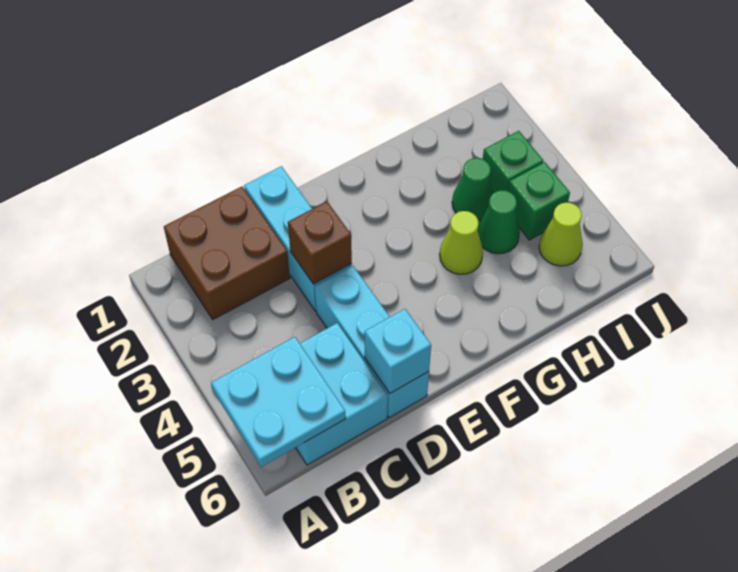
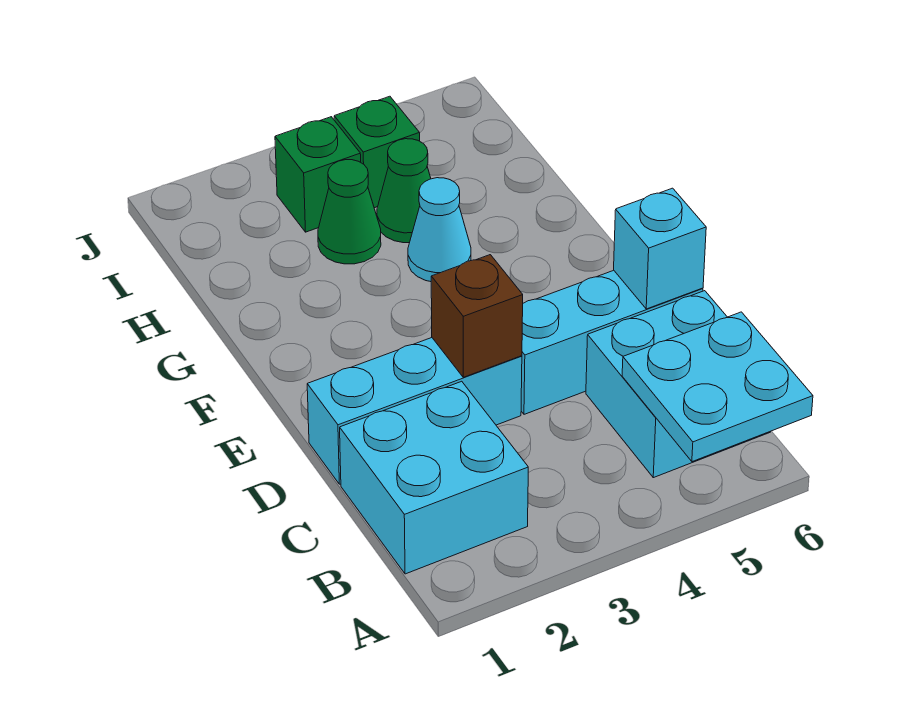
brown brick B1:C2 level 1 -> cyan brick B1:C2 level 1
lime cone G4 level 1 -> cyan cone G4 level 1
lime cone I5 level 1 -> none

